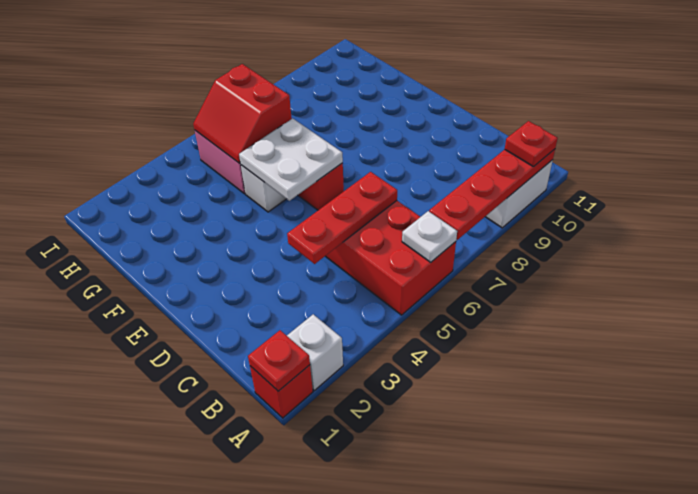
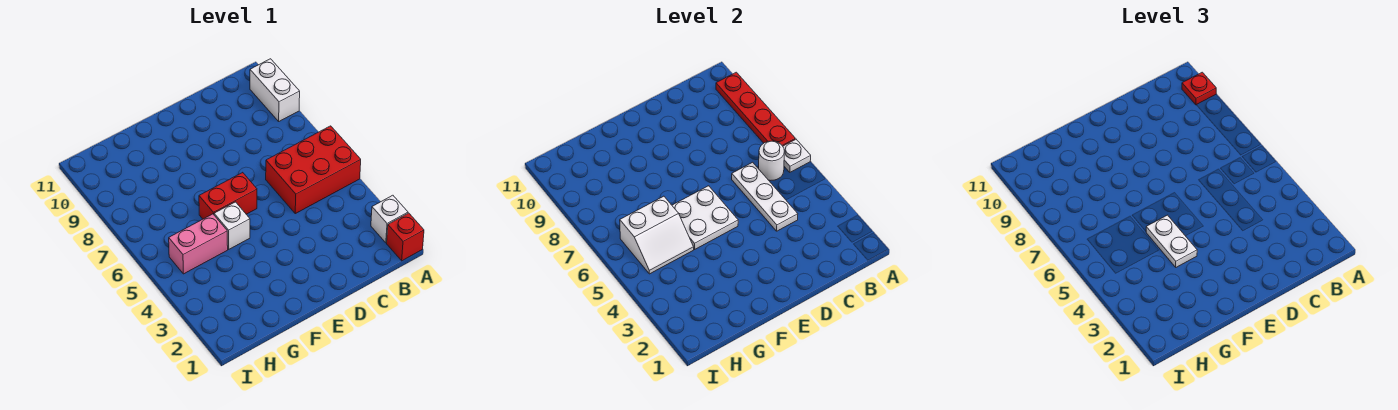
red plate A1 level 2 -> none
none -> white round brick B6 level 2
red plate C4:C6 level 2 -> white plate C4:C6 level 2
none -> white plate F4:F5 level 3
red slope G5:H6 level 2 top 6 -> white slope G5:H6 level 2 top 6

